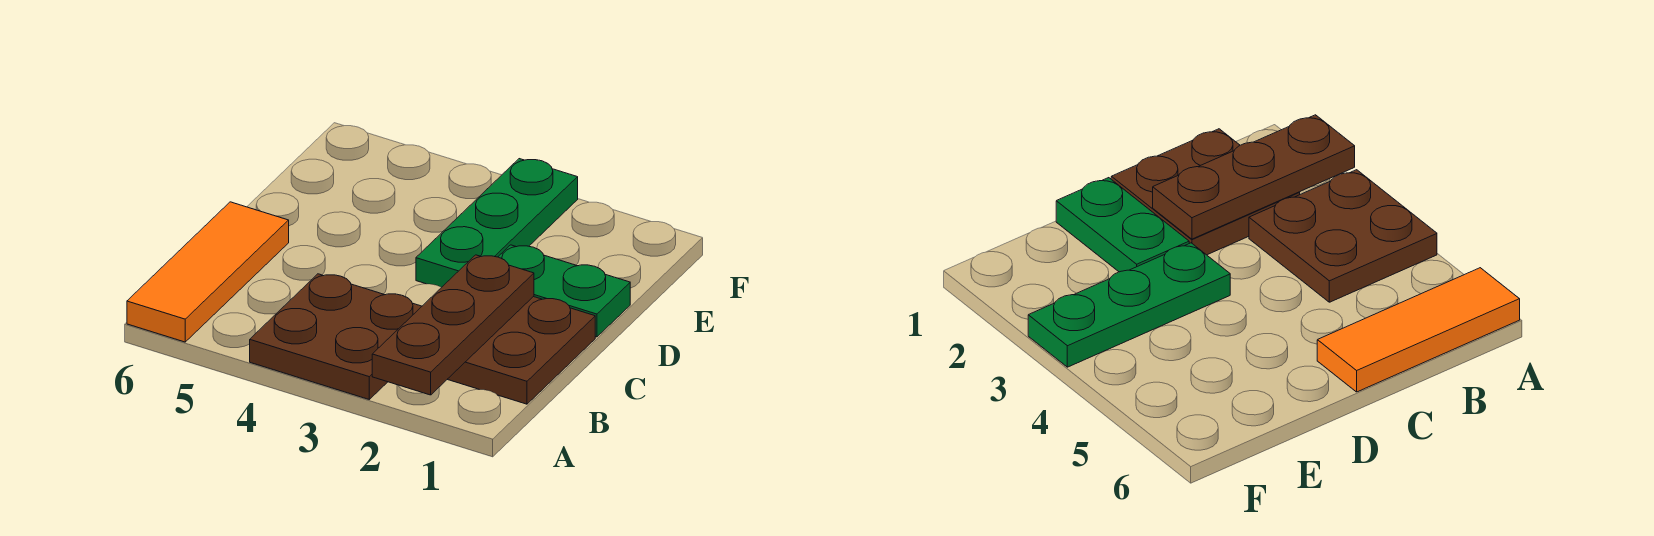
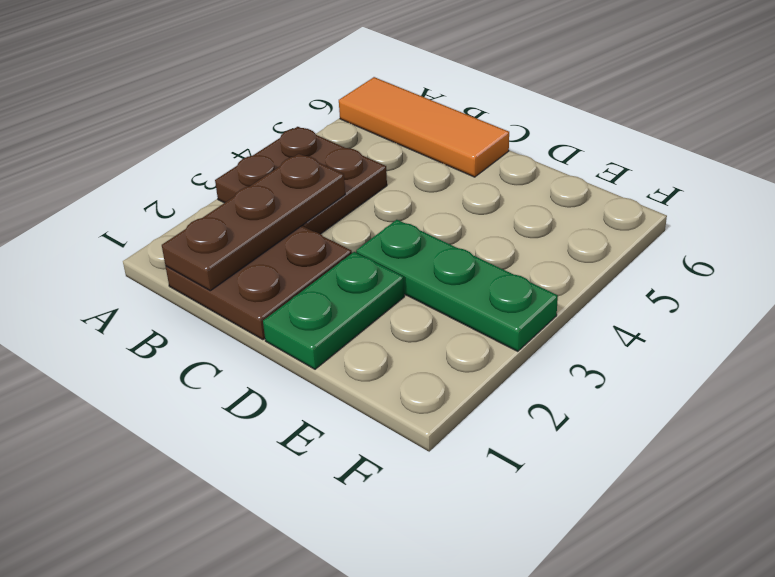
brown plate A2:C2 level 2 -> brown plate B1:B3 level 2

